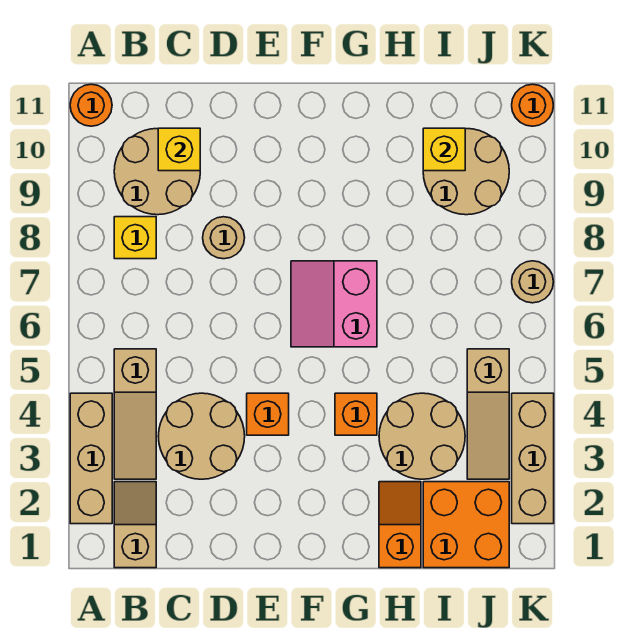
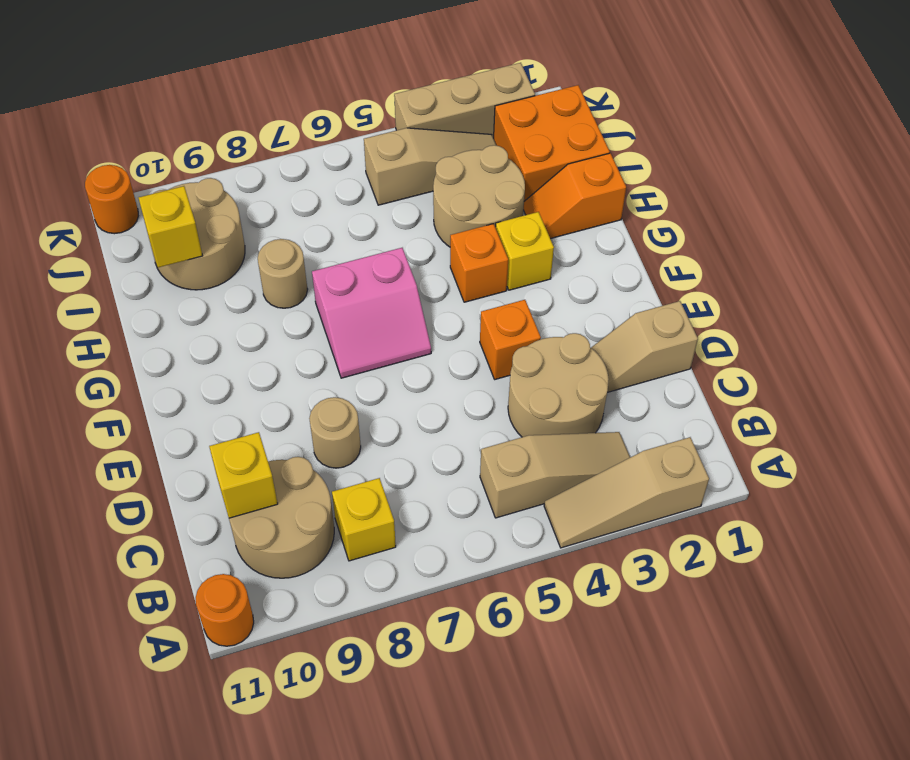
tan brick A2:A4 level 1 -> tan slope A2:A4 level 1 top 2
tan slope B1:B2 level 1 top 1 -> tan slope D1:D2 level 1 top 1
none -> yellow brick G3 level 1
tan round brick K7 level 1 -> tan round brick H8 level 1

